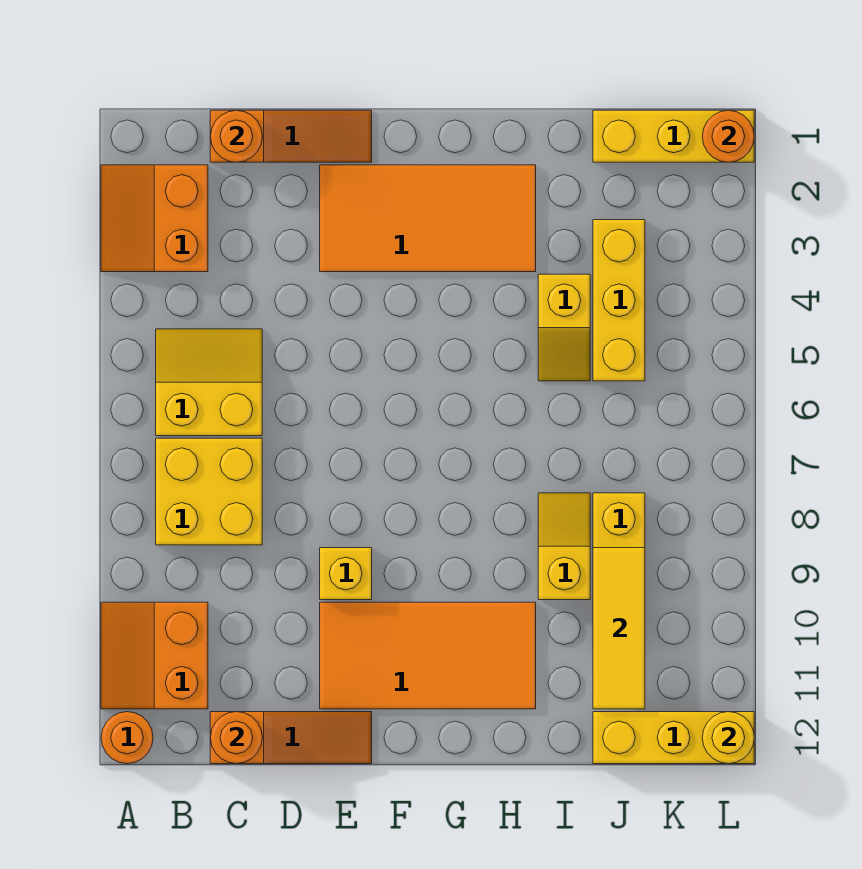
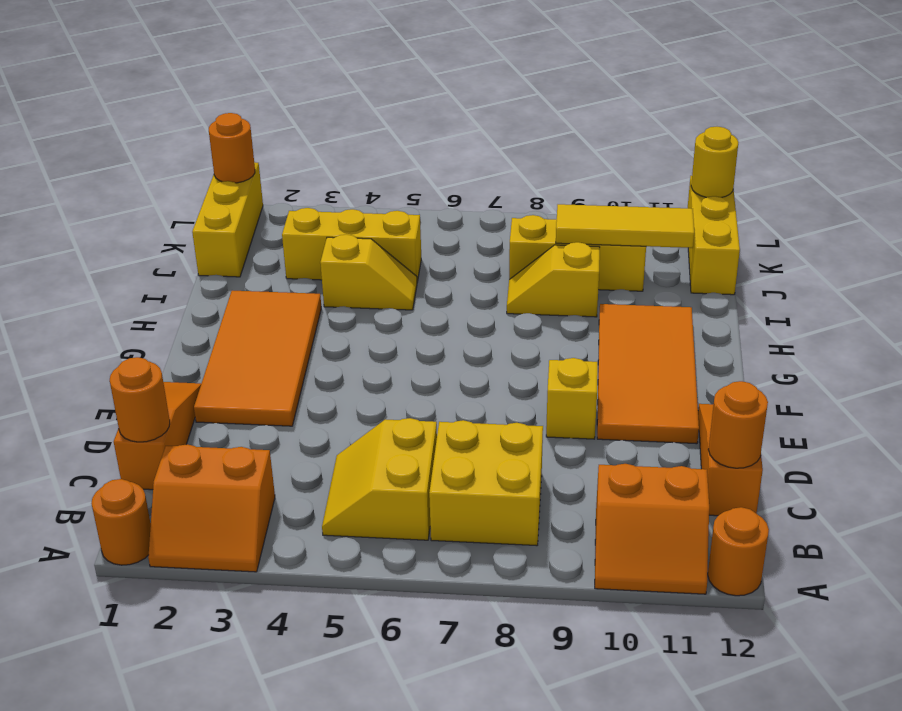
none -> orange round brick A1 level 1

